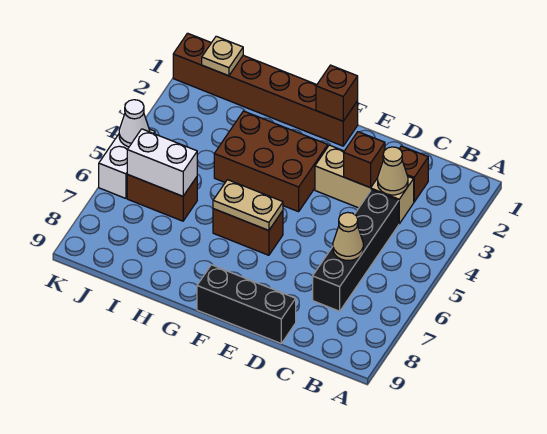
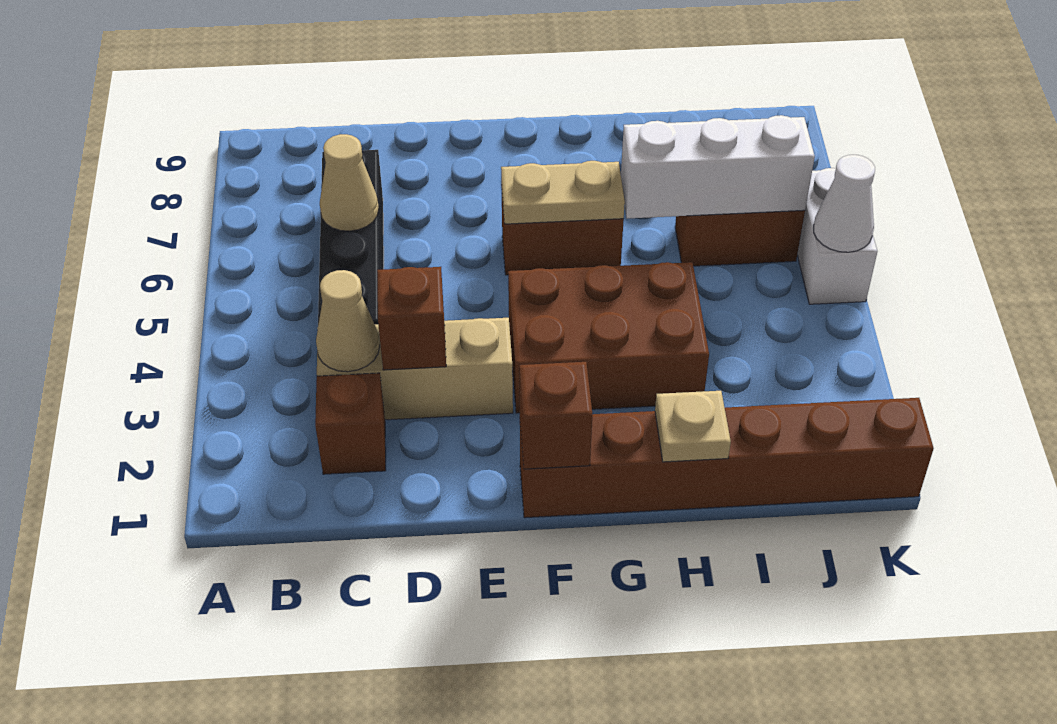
black brick D9:F9 level 1 -> none
white brick I6:J6 level 2 -> white brick H6:J6 level 2
tan plate J1 level 2 -> tan plate H1 level 2

